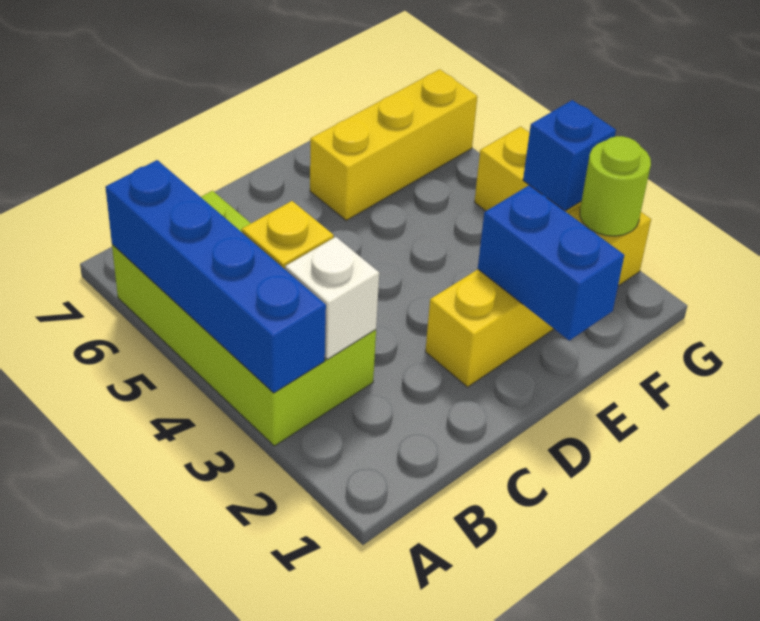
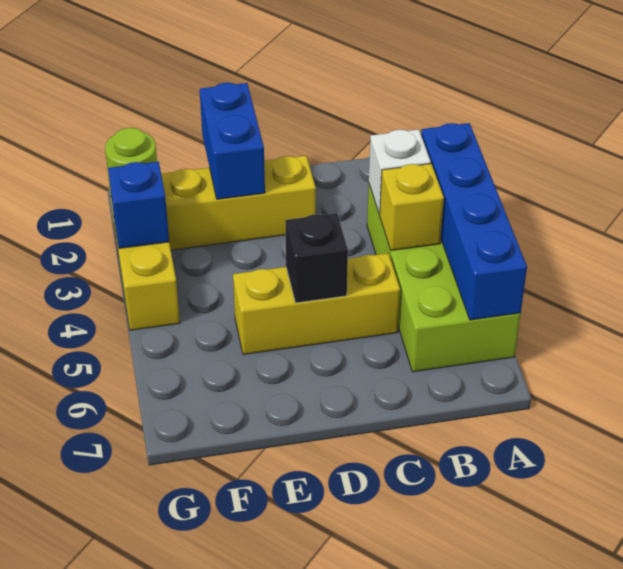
none -> black brick D5 level 2
yellow brick E6:G6 level 1 -> yellow brick C5:E5 level 1

